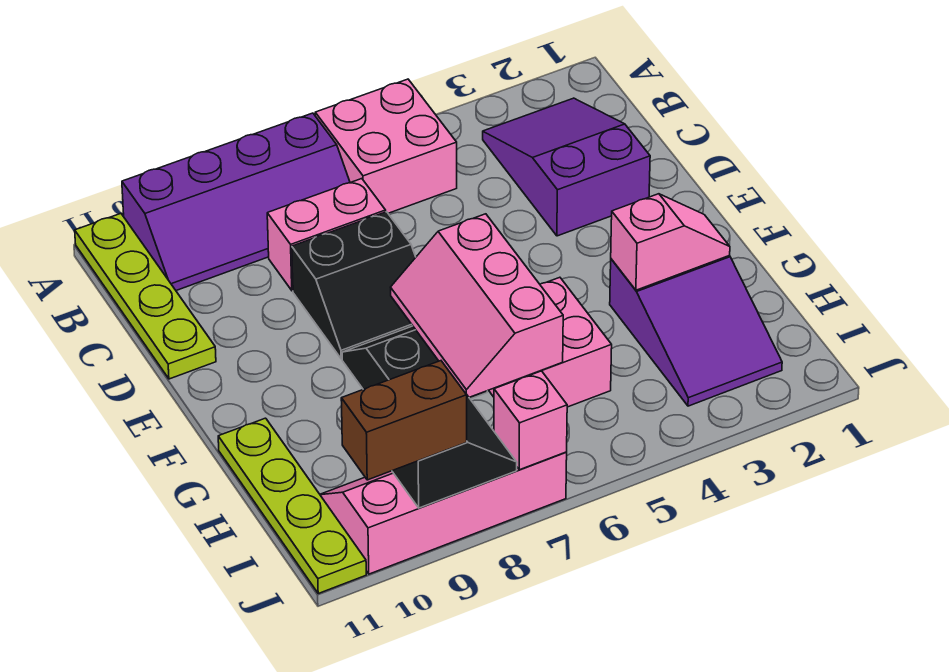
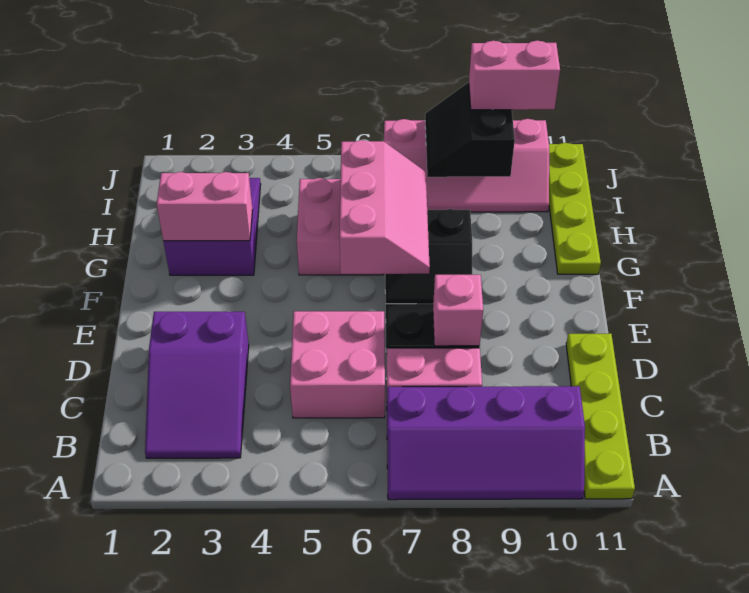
pink brick A5:B6 level 1 -> pink brick C5:D6 level 1
purple slope A7:B10 level 1 top A -> purple slope A7:B10 level 1 top B
pink slope G2:G3 level 2 top 3 -> pink brick G2:G3 level 2
pink brick J7 level 2 -> pink brick D8 level 2
brown brick J9:J10 level 3 -> pink brick J9:J10 level 3

